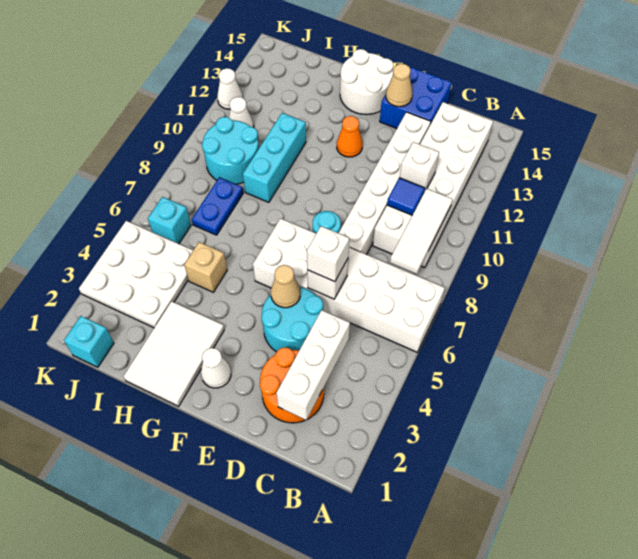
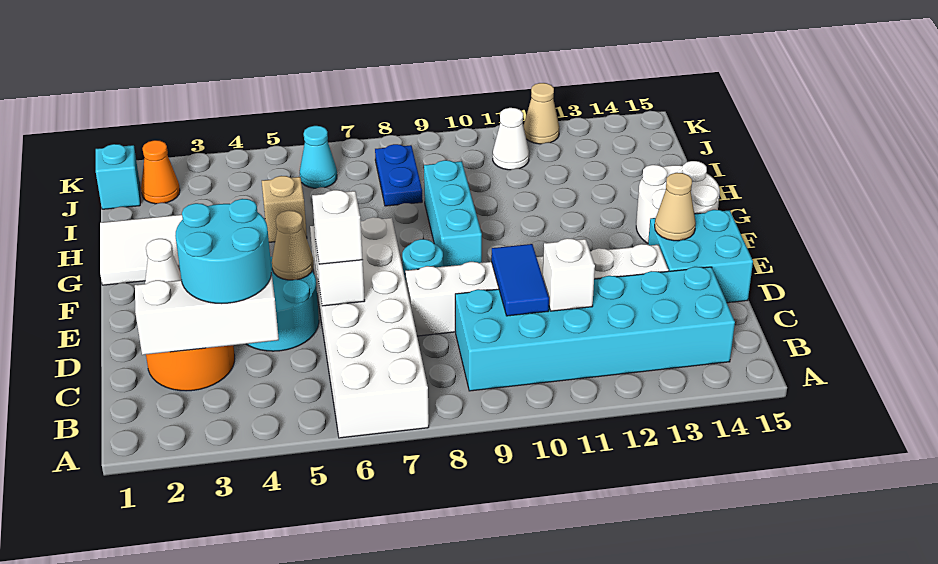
white tile B8:B10 level 2 -> none
white brick B9:C14 level 1 -> cyan brick B9:C14 level 1
blue tile C10 level 2 -> blue tile C10:D10 level 2
blue brick D14:E15 level 1 -> cyan brick D14:E15 level 1
orange cone F12 level 1 -> orange cone J2 level 1
cyan brick H9:H11 level 1 -> cyan brick F9:H9 level 1
white plate I3:K5 level 1 -> none
blue plate I7:I8 level 1 -> blue plate I8:J8 level 1
cyan round brick I9:J10 level 1 -> cyan round brick C3:D4 level 3
cyan brick J6 level 1 -> cyan cone J6 level 1
white cone K12 level 1 -> tan cone K12 level 1

